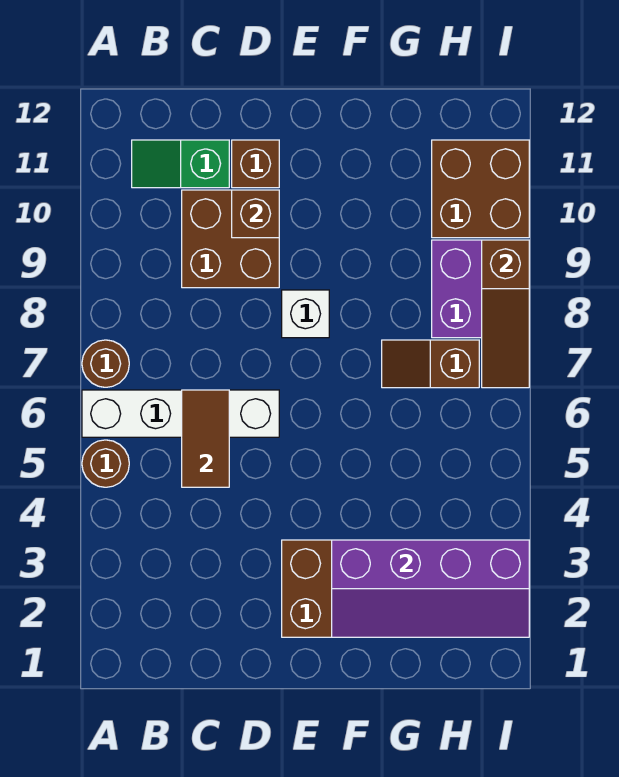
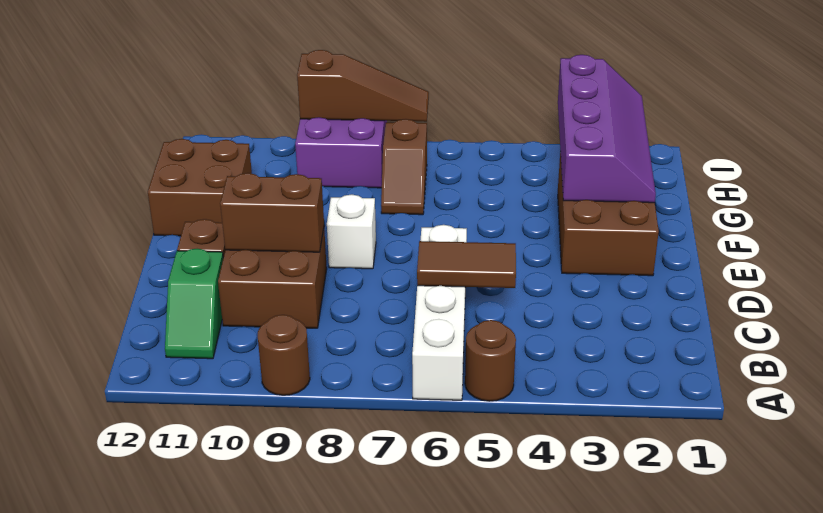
brown round brick A7 level 1 -> brown round brick A9 level 1
brown brick D10 level 2 -> brown brick D9:D10 level 2
brown brick H10:I11 level 1 -> brown brick F11:G12 level 1

